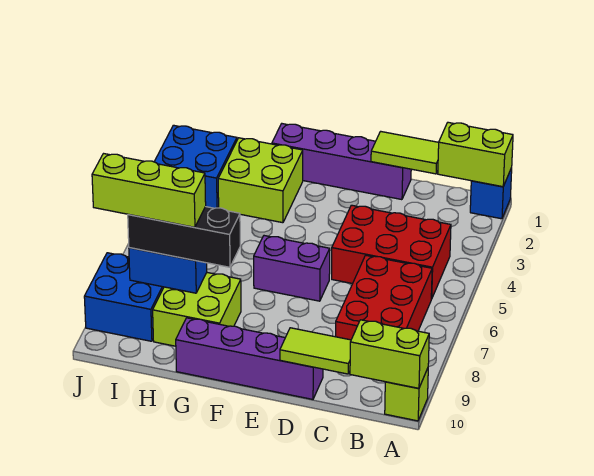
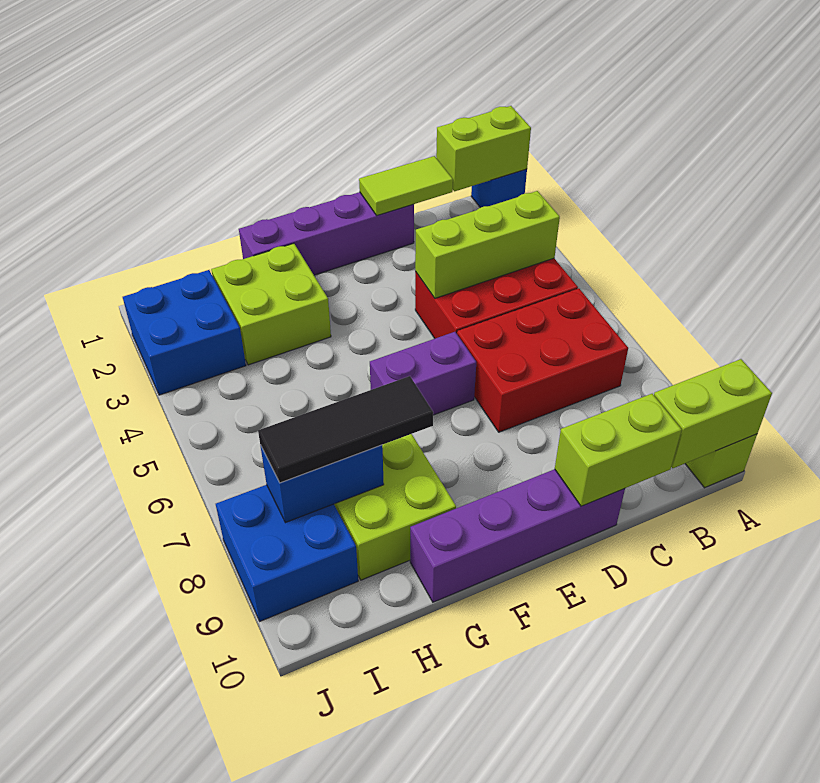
red brick B6:C8 level 1 -> red brick B6:D7 level 1
lime tile C10:D10 level 2 -> lime brick C10:D10 level 2
black brick G8:I8 level 3 -> black tile G8:I8 level 3
lime brick H8:J8 level 4 -> lime brick B4:D4 level 2

